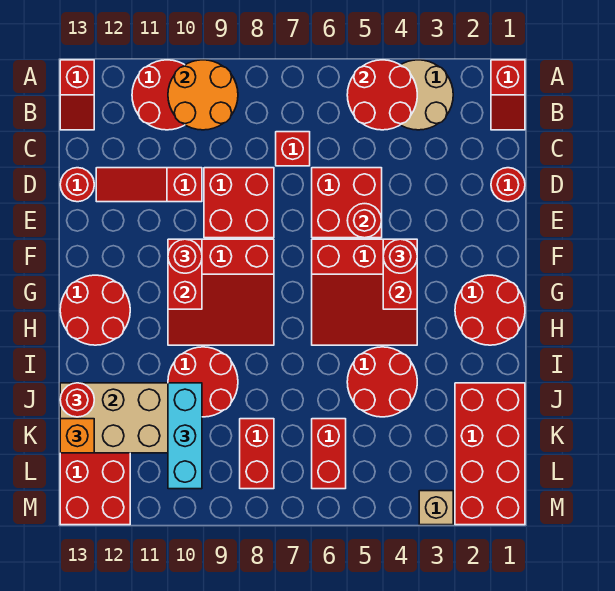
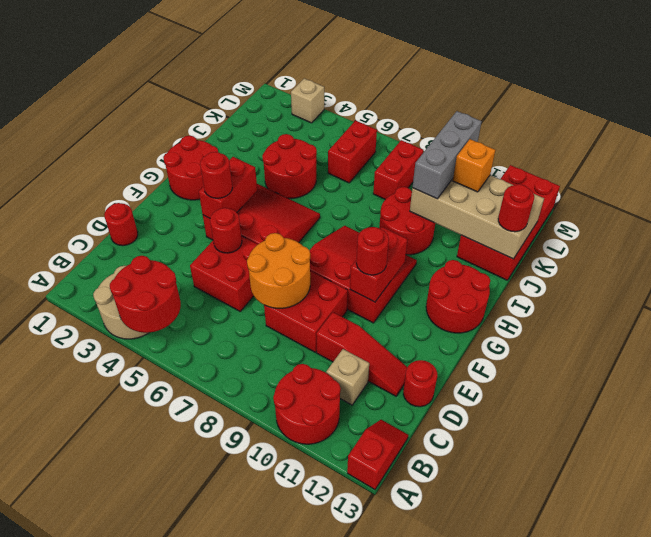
red slope A1:B1 level 1 top A -> none
orange round brick A9:B10 level 2 -> orange round brick D7:E8 level 2
red brick C7 level 1 -> none
none -> tan brick C11 level 1
red brick J1:M2 level 1 -> none
cyan brick J10:L10 level 3 -> grey brick J10:L10 level 3
orange brick K13 level 3 -> orange brick K11 level 3

